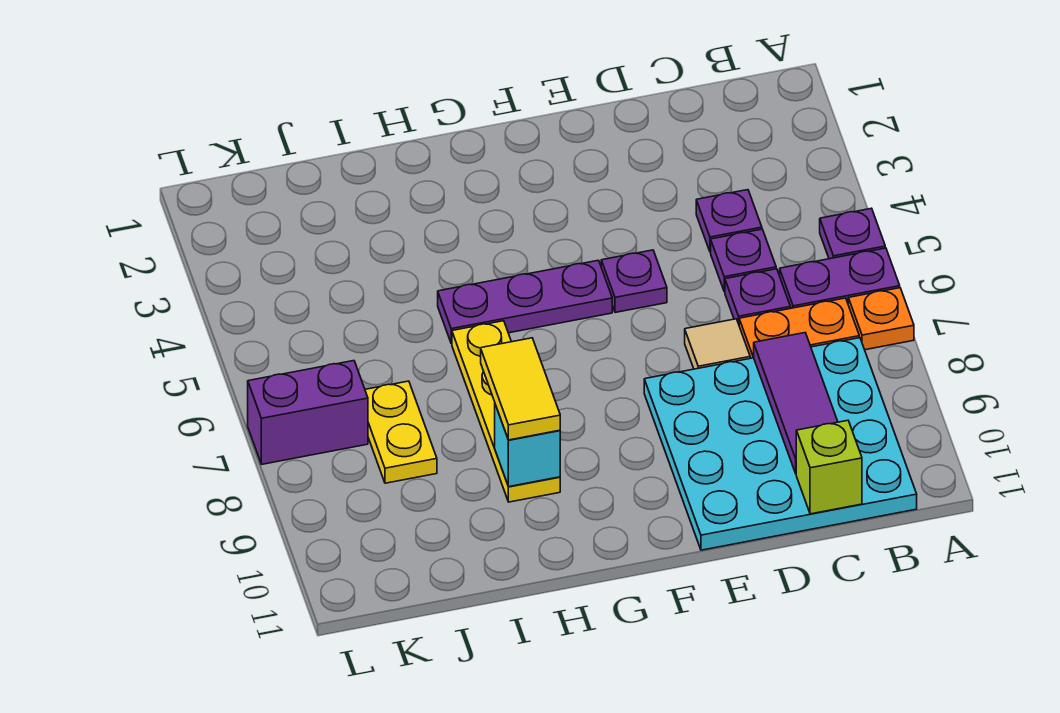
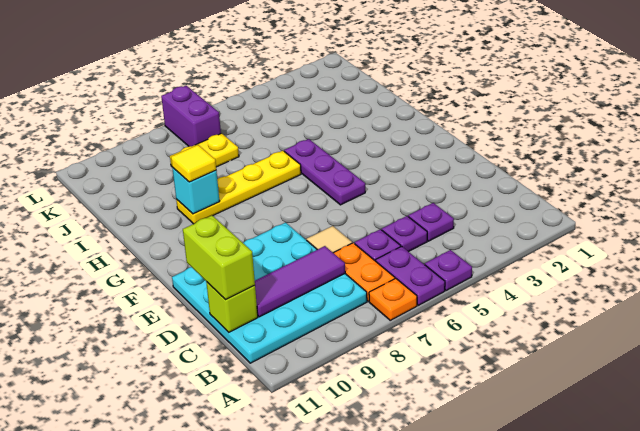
none -> lime brick C11:D11 level 3
purple plate E5 level 1 -> none
yellow tile H8:H9 level 3 -> yellow tile H9 level 3

